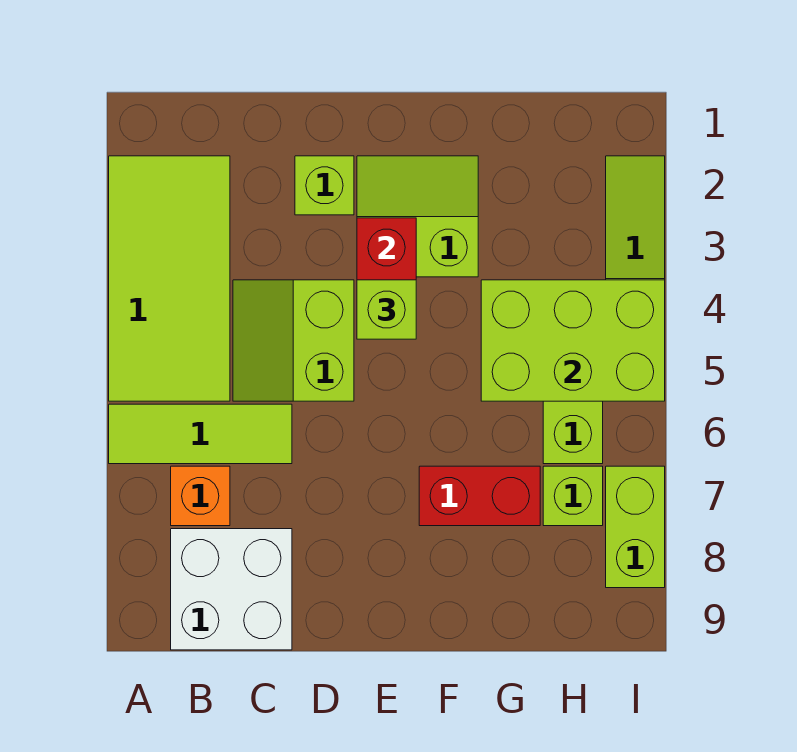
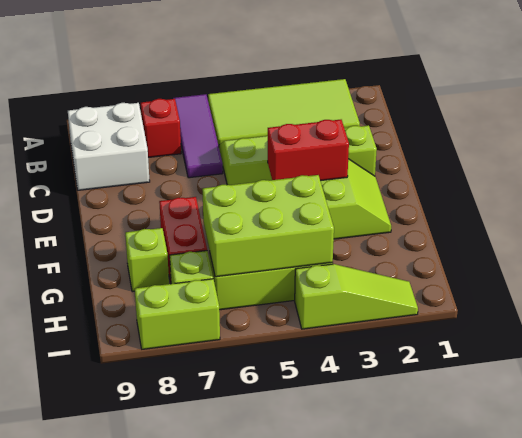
lime tile A6:C6 level 1 -> purple tile A6:C6 level 1
orange brick B7 level 1 -> red brick B7 level 1
lime brick E4 level 3 -> lime brick G8 level 1
lime brick G4:I5 level 2 -> lime brick G4:H6 level 2

